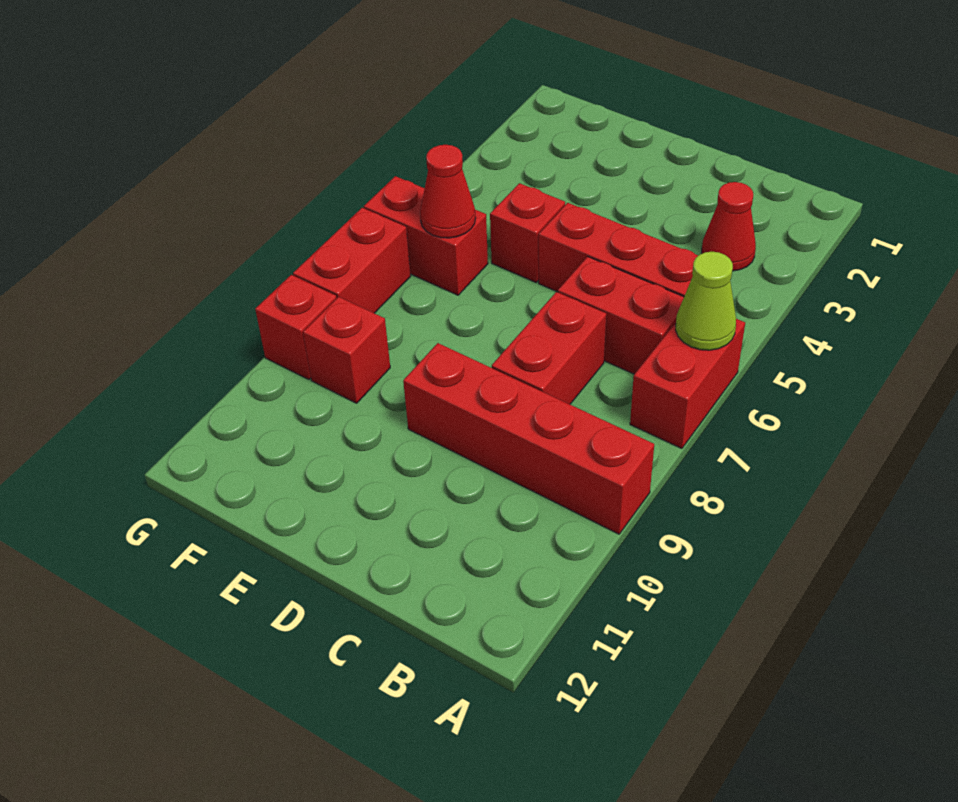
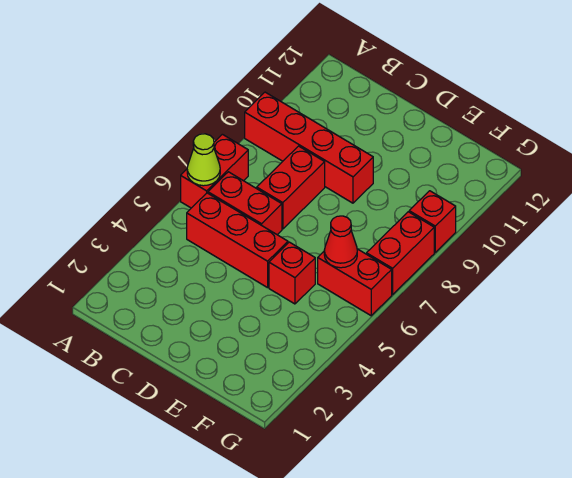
red cone B3 level 1 -> none
red brick F9 level 1 -> none

